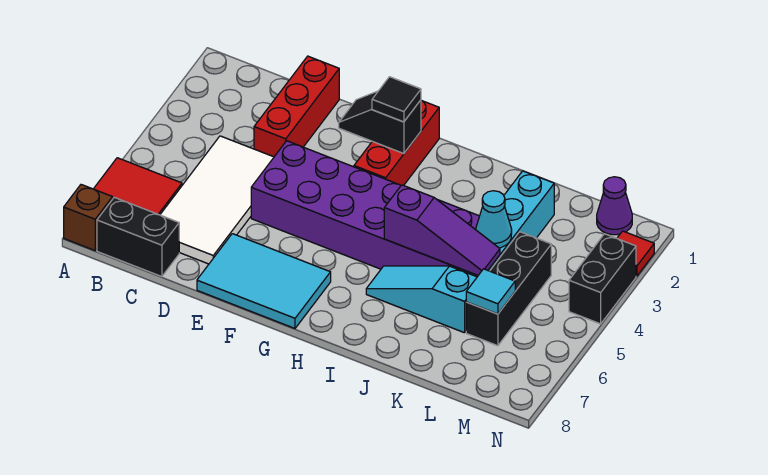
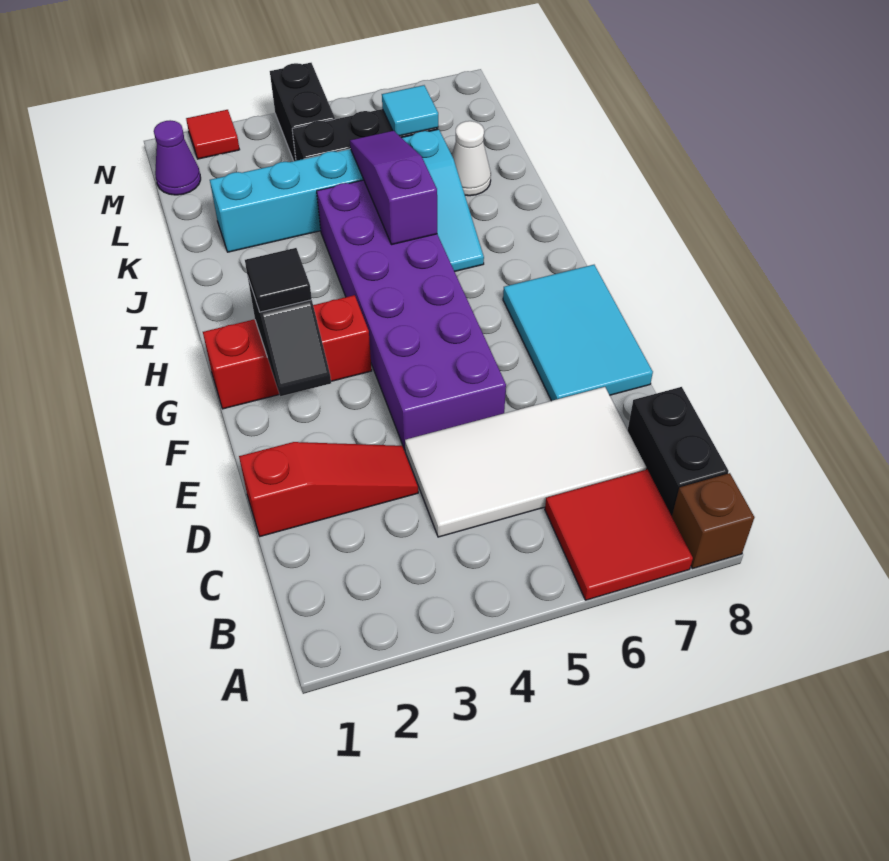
red brick D1:D3 level 1 -> red slope D1:D3 level 1 top 1
cyan cone K4 level 2 -> none
none -> white cone K7 level 1
black brick N3:N4 level 1 -> black brick M4:N4 level 1

